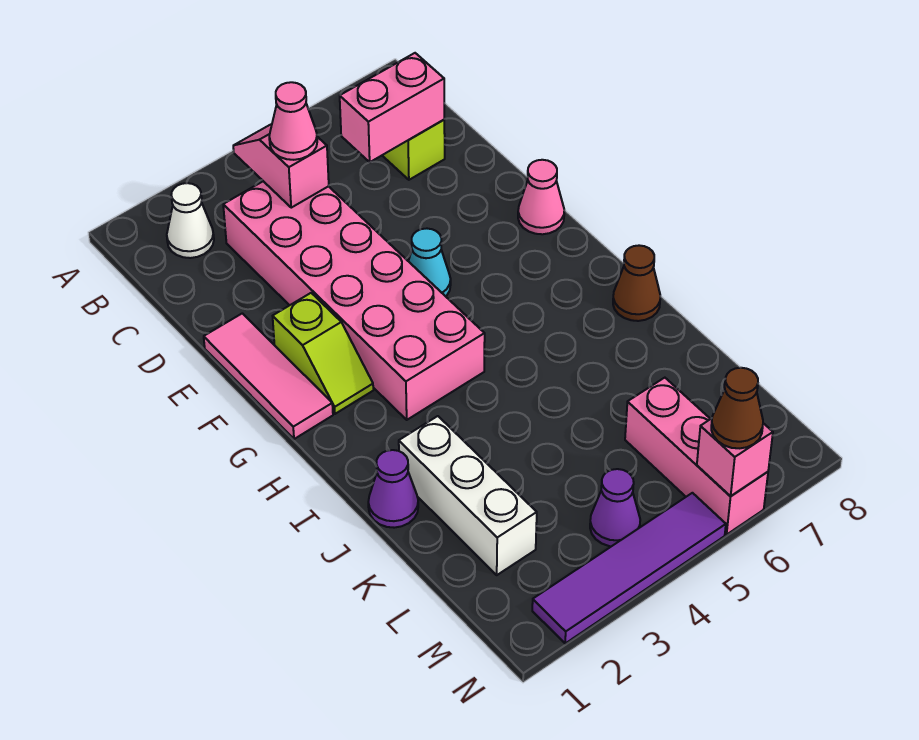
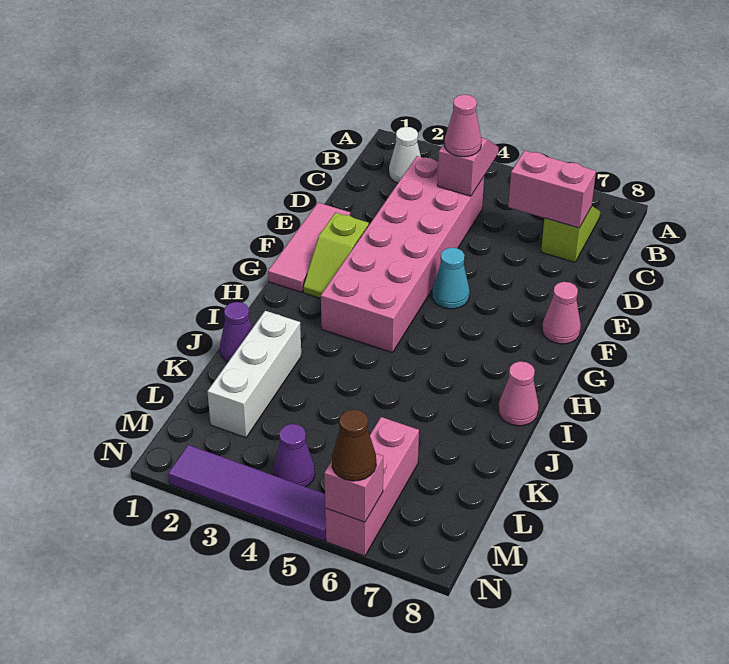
brown cone I8 level 1 -> pink cone I8 level 1

